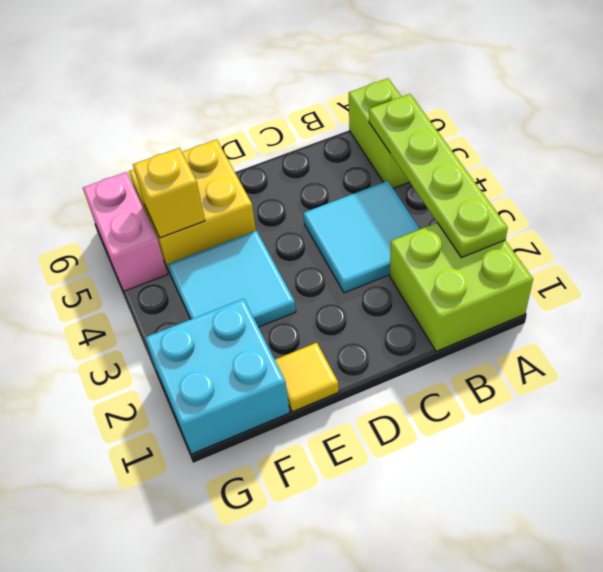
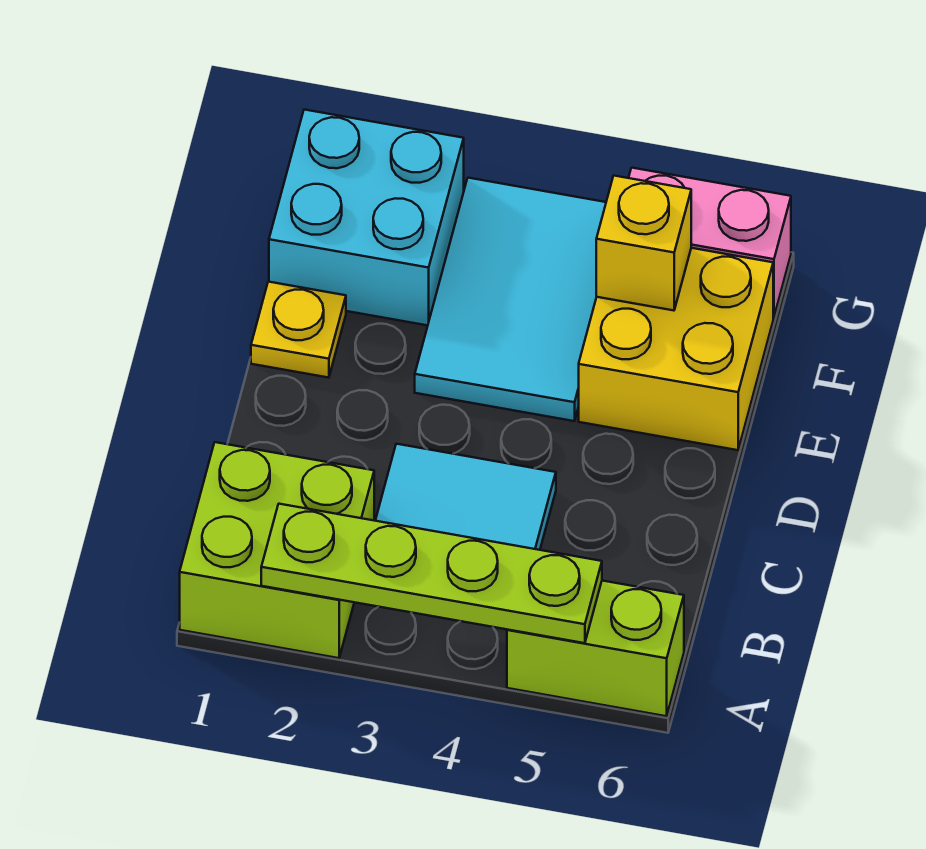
yellow tile E1 level 1 -> yellow plate E1 level 1
cyan tile E3:F4 level 1 -> cyan tile E3:G4 level 1

